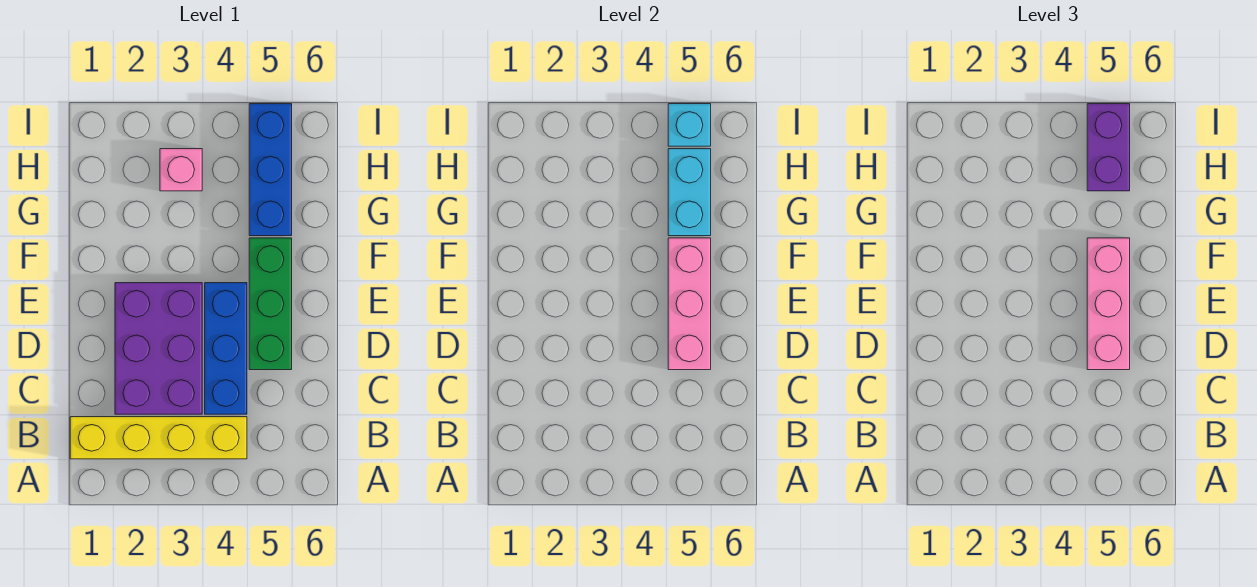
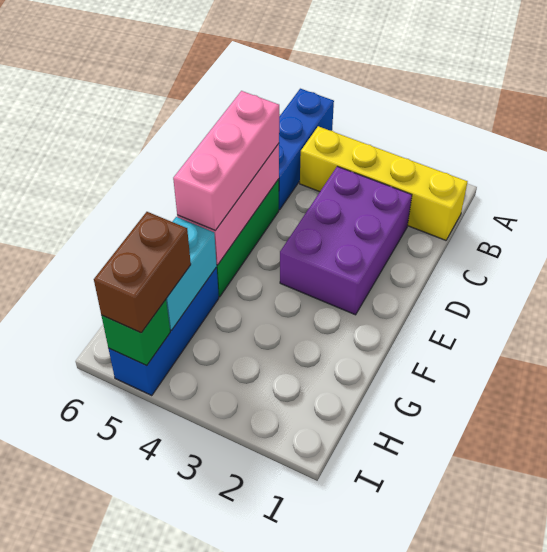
blue brick C4:E4 level 1 -> blue brick A5:C5 level 1
pink brick H3 level 1 -> none
purple brick H5:I5 level 3 -> brown brick H5:I5 level 3
cyan brick I5 level 2 -> green brick I5 level 2

